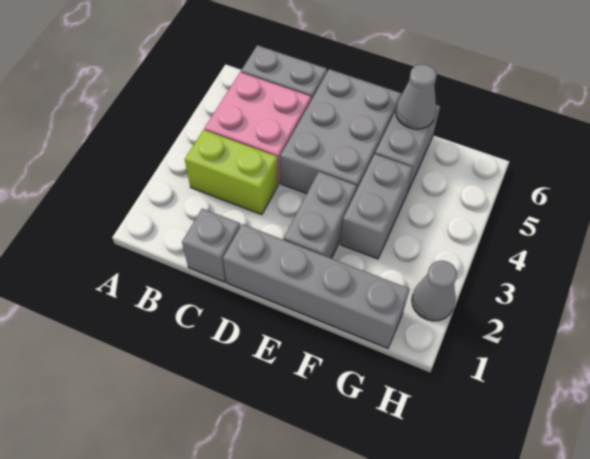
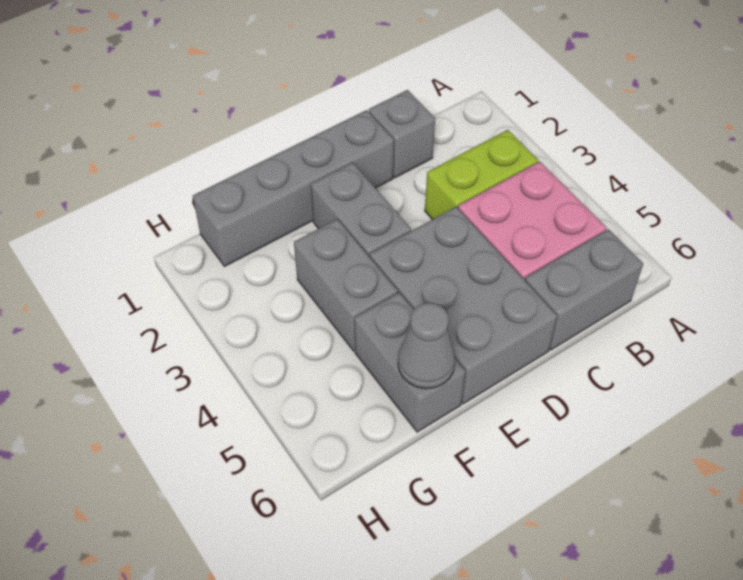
grey cone H2 level 1 -> none

